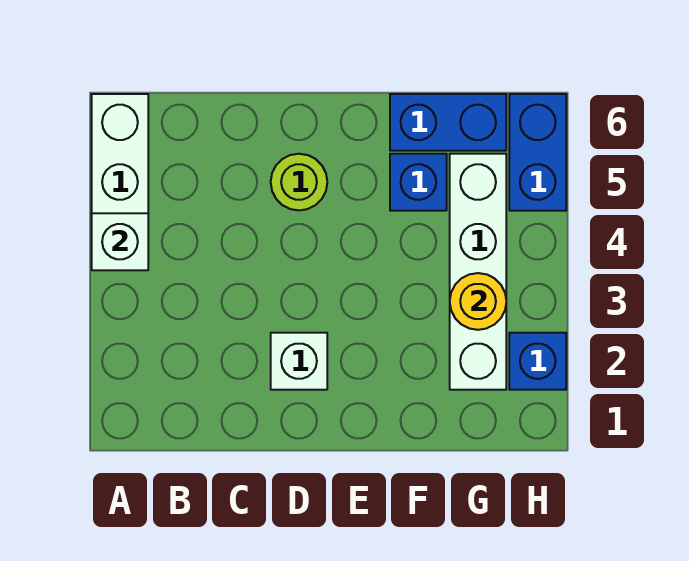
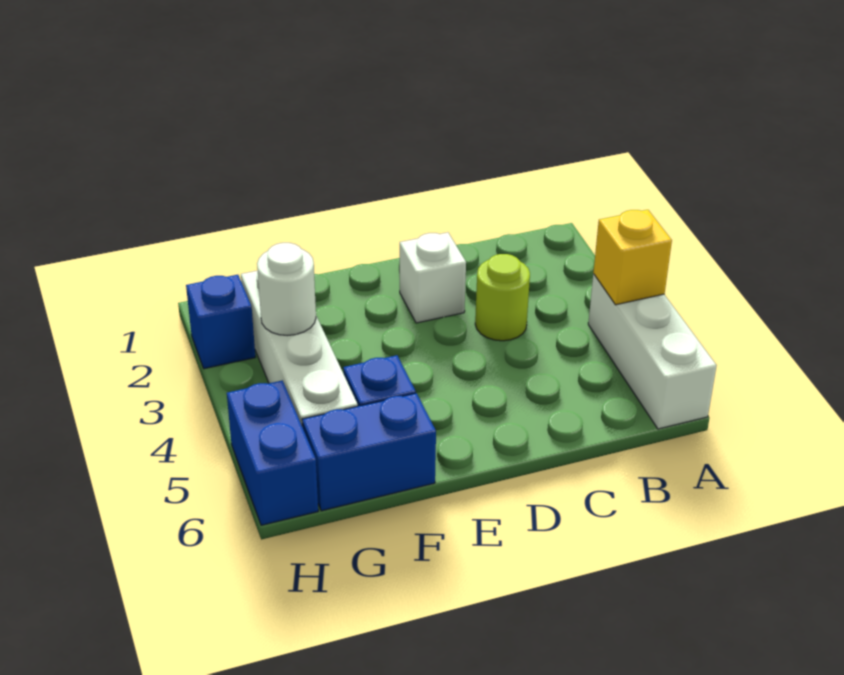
white brick A4 level 2 -> yellow brick A4 level 2
lime round brick D5 level 1 -> lime round brick C3 level 1
yellow round brick G3 level 2 -> white round brick G3 level 2

